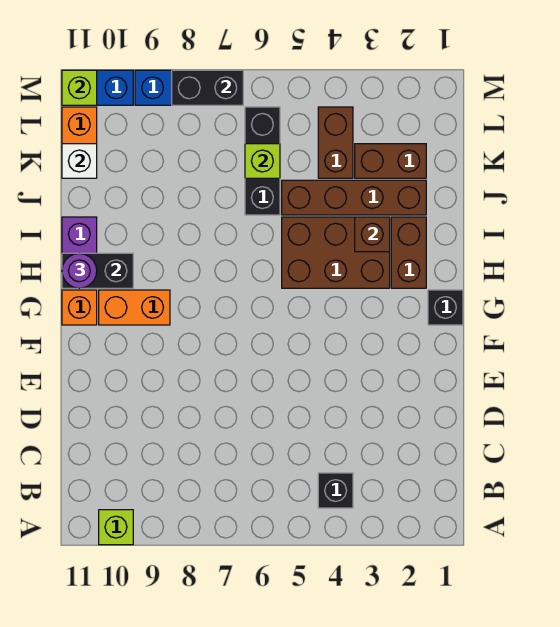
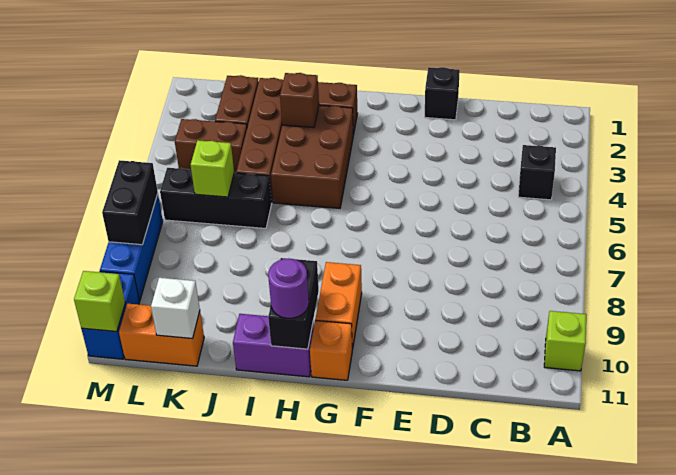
black brick G1 level 1 -> black brick E1 level 1

